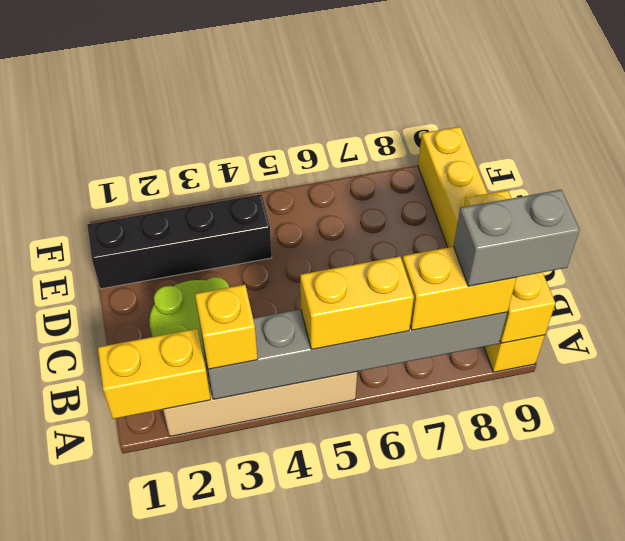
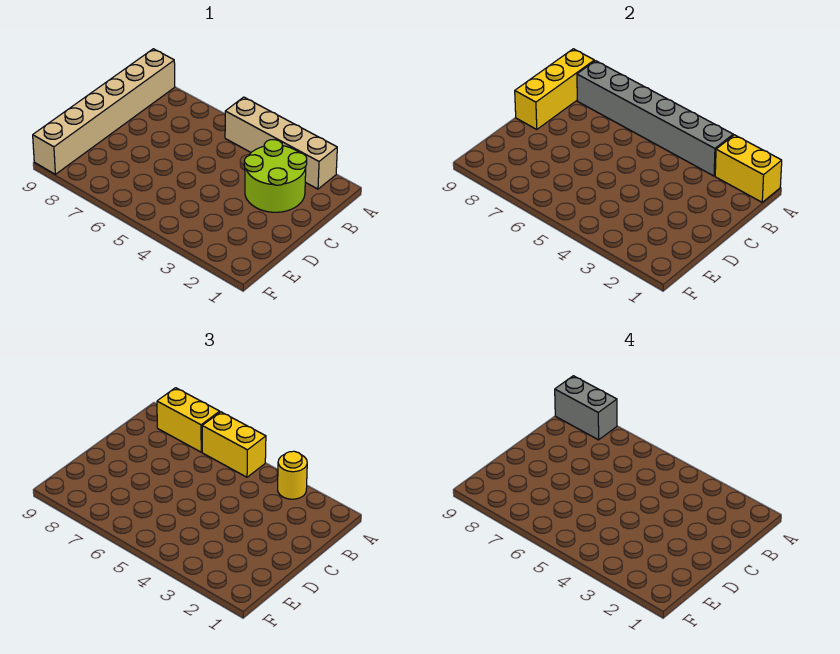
yellow brick A3 level 3 -> yellow round brick A3 level 3
yellow brick A9:F9 level 1 -> tan brick A9:F9 level 1
black brick E1:E4 level 1 -> none

